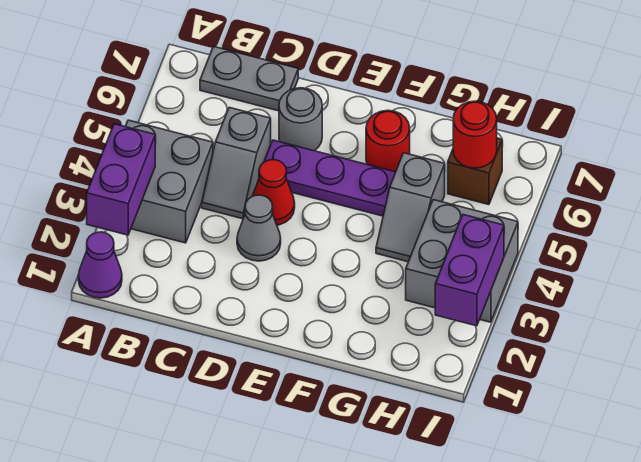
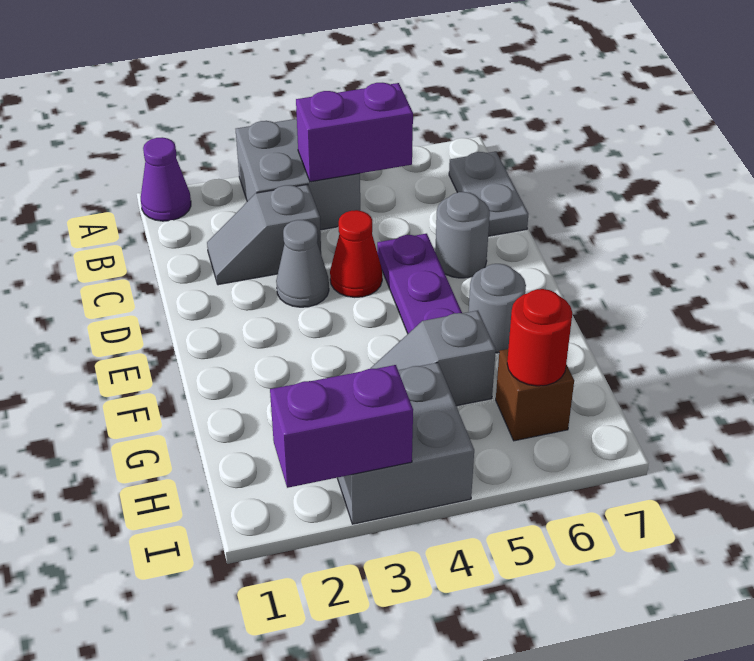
purple brick A2:A3 level 2 -> purple brick B4:B5 level 2
grey slope C4:C5 level 1 top 5 -> grey slope C2:C3 level 1 top 3
red round brick F6 level 1 -> grey round brick F6 level 1

